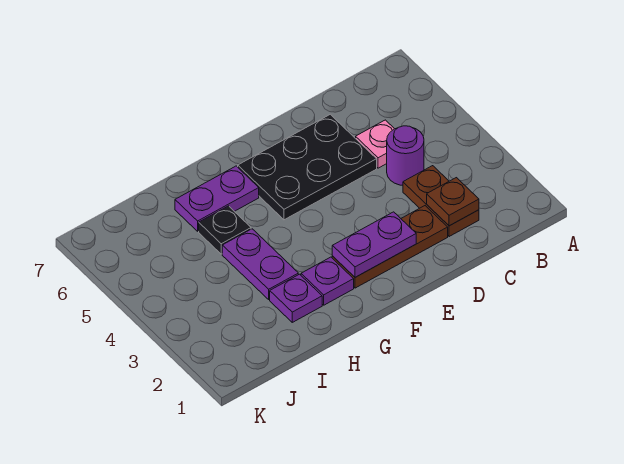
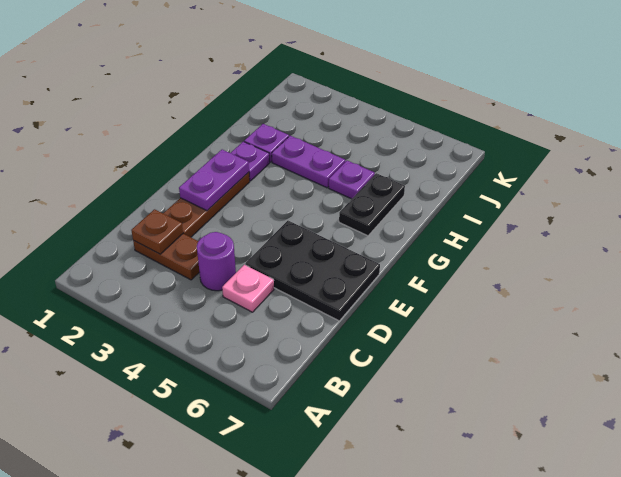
black plate D5:F6 level 1 -> black plate D5:E7 level 1
purple plate G6:H6 level 1 -> black plate G6:H6 level 1
black plate H5 level 1 -> purple plate H5 level 1

